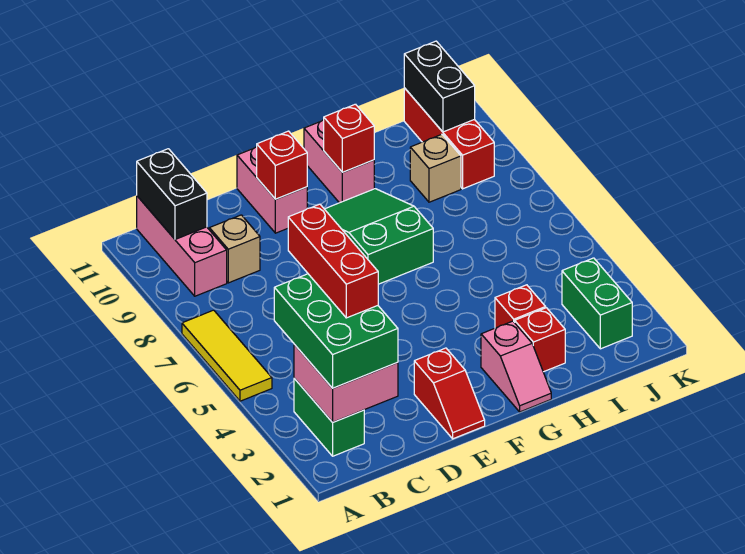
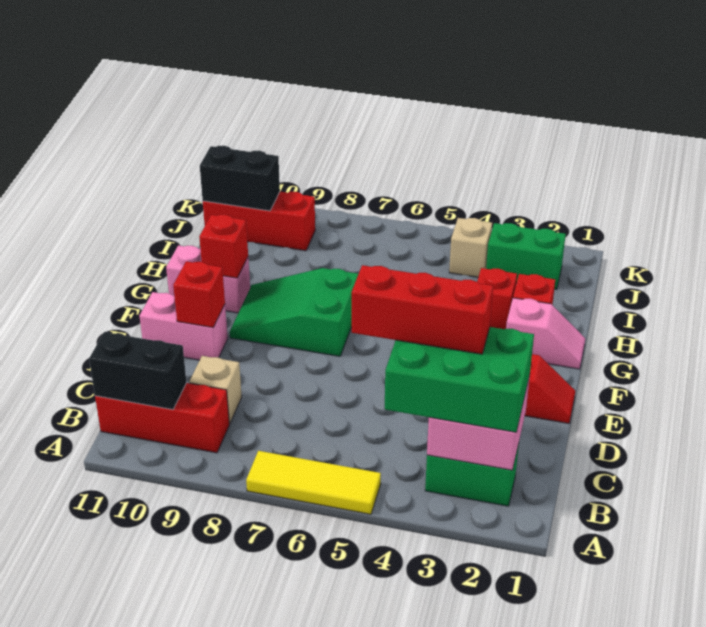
pink brick B9:B11 level 1 -> red brick B9:B11 level 1
tan brick I9 level 1 -> tan brick J4 level 1

